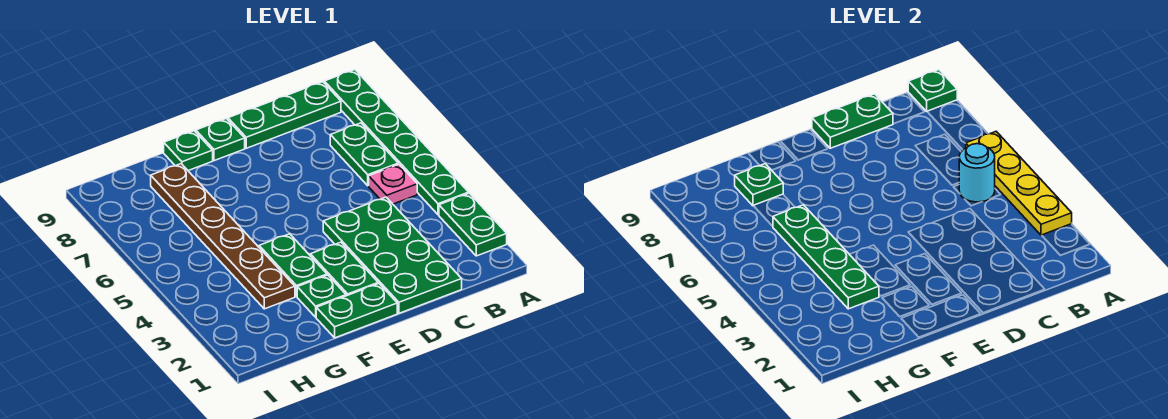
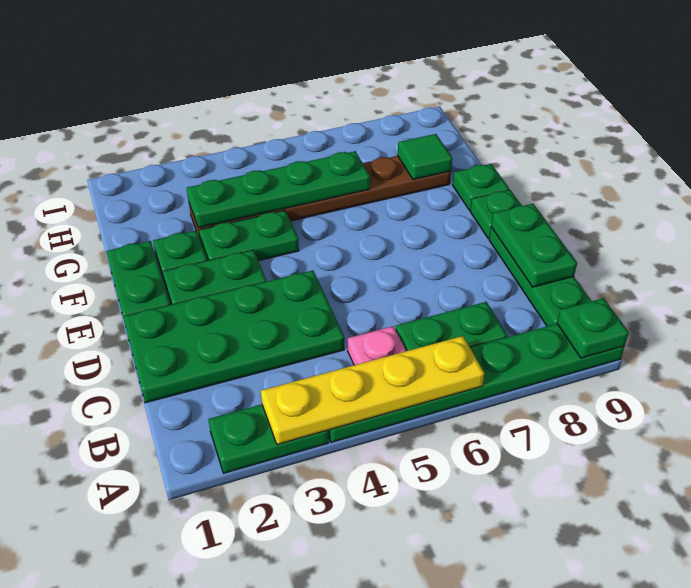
cyan round brick B5 level 2 -> none
green plate G8 level 2 -> green tile G8 level 2

